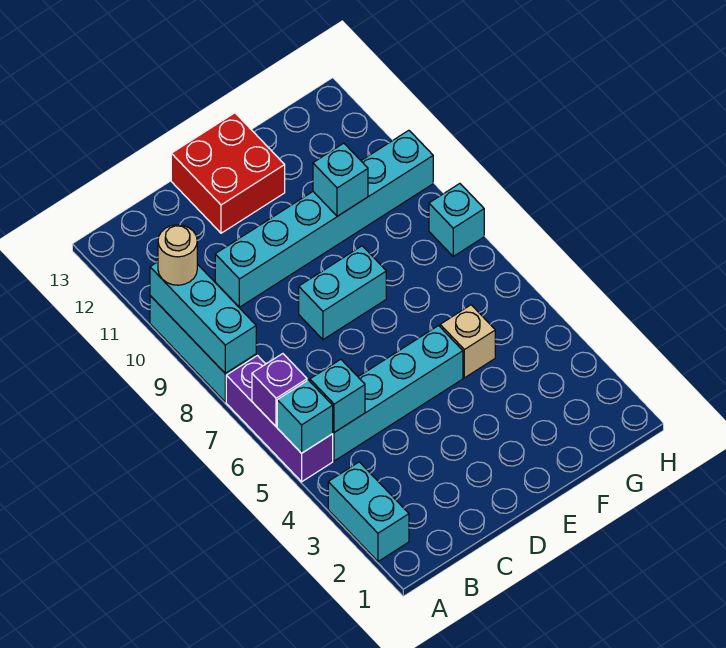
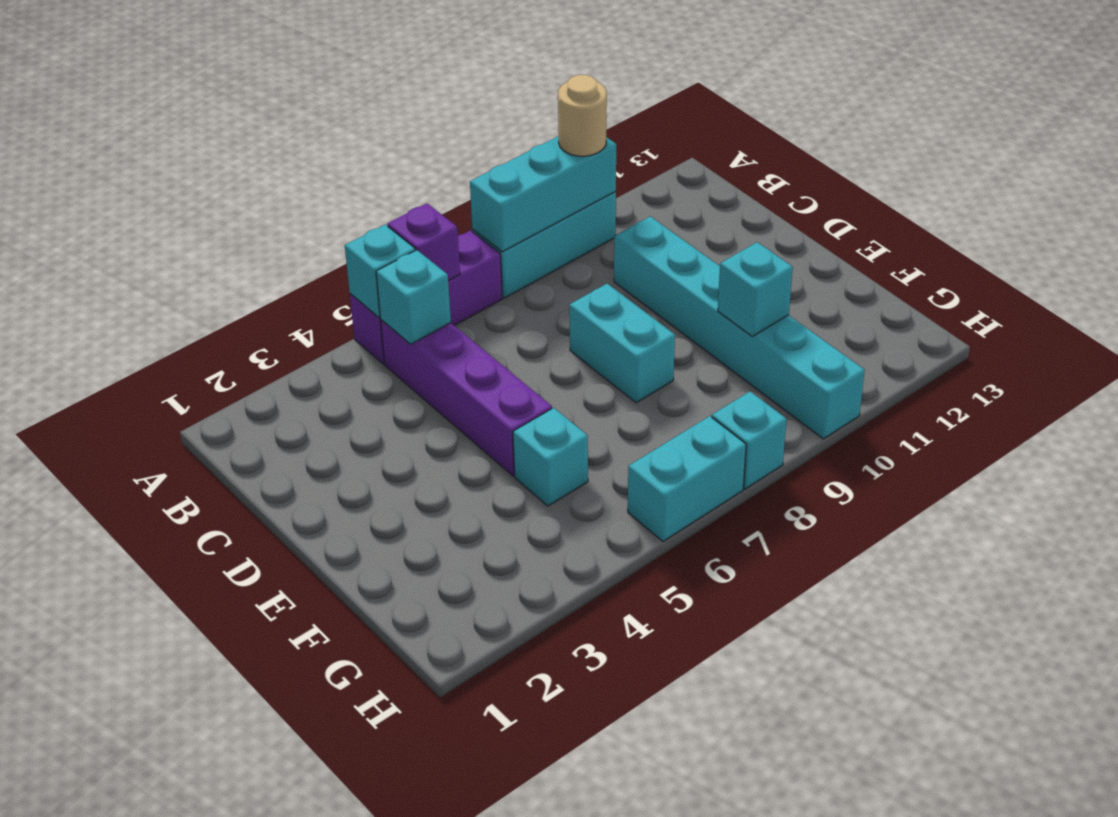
cyan brick A2:A3 level 1 -> cyan brick H6:H7 level 1
cyan brick B5:E5 level 1 -> purple brick B5:E5 level 1
red brick D12:E13 level 1 -> none
tan brick F5 level 1 -> cyan brick F5 level 1

